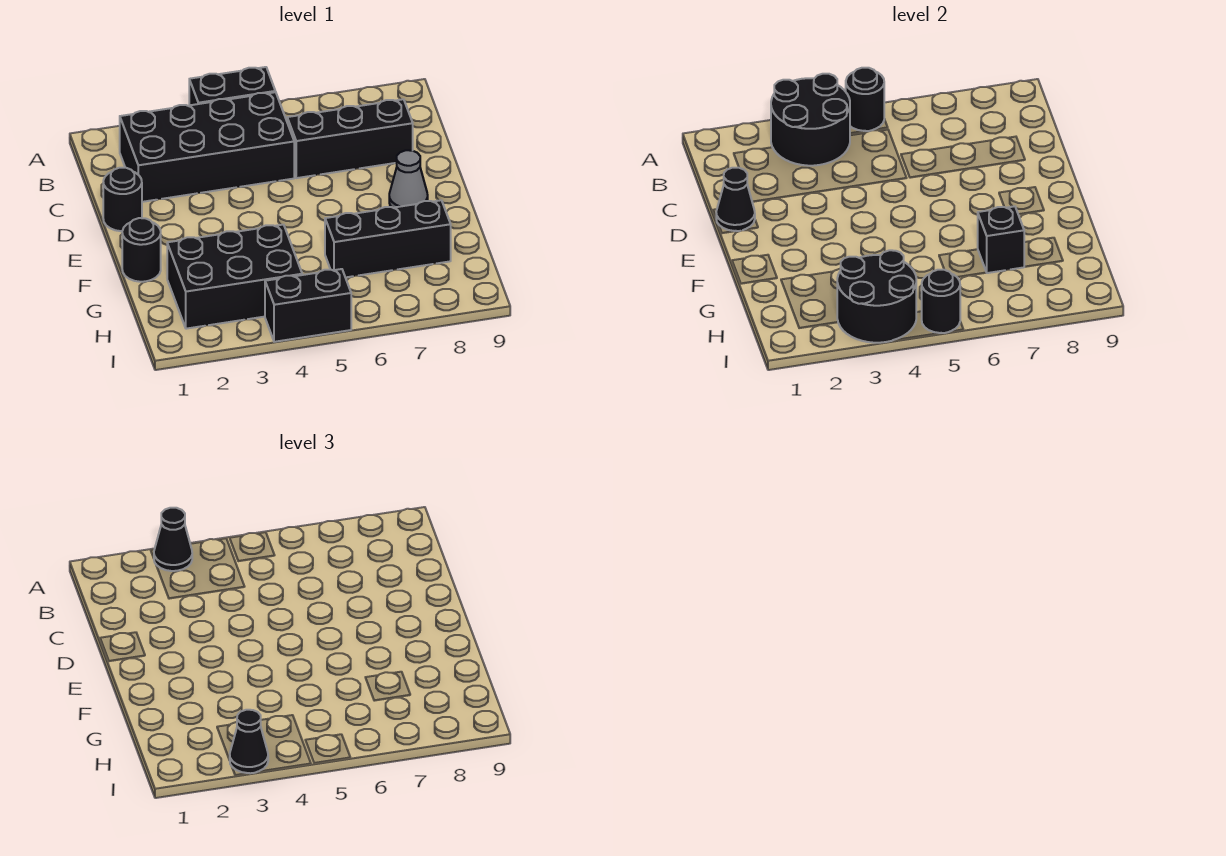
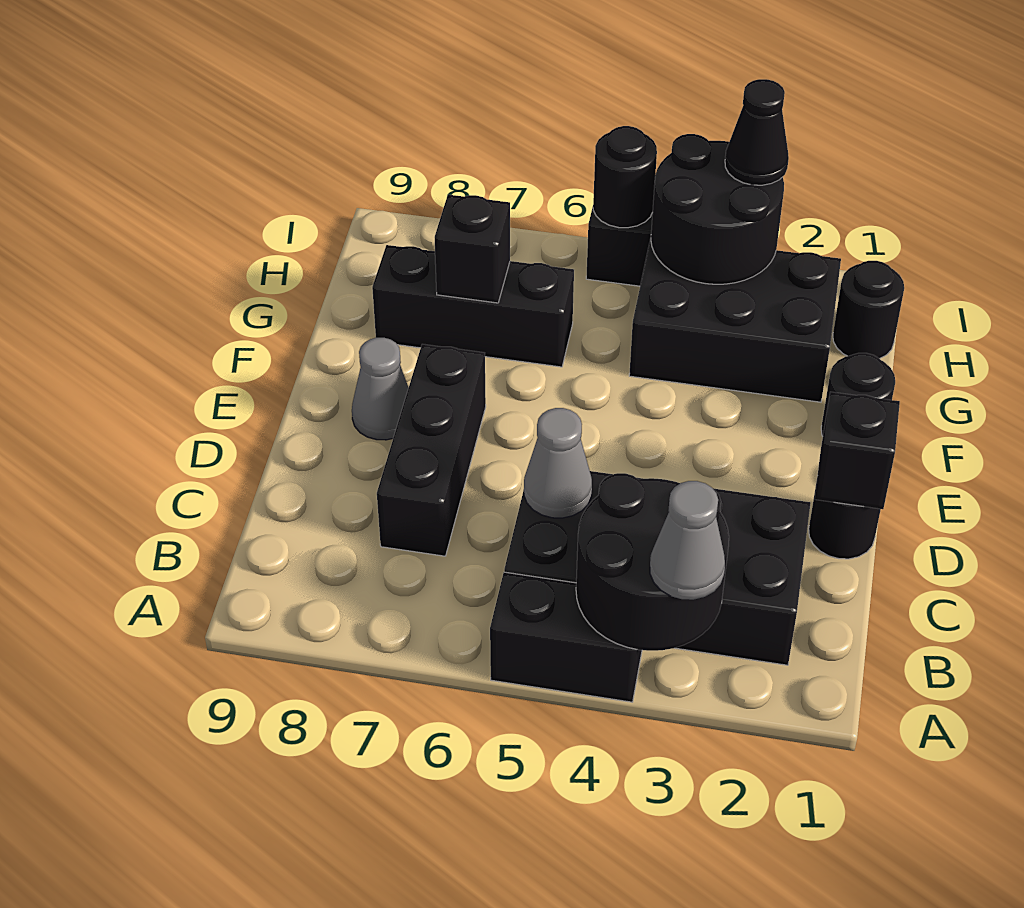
black cone A3 level 3 -> grey cone A3 level 3
black round brick A5 level 2 -> black round brick H1 level 1
none -> grey cone C5 level 2
black brick C6:C8 level 1 -> black brick C7:E7 level 1
black cone D1 level 2 -> black brick D1 level 2

